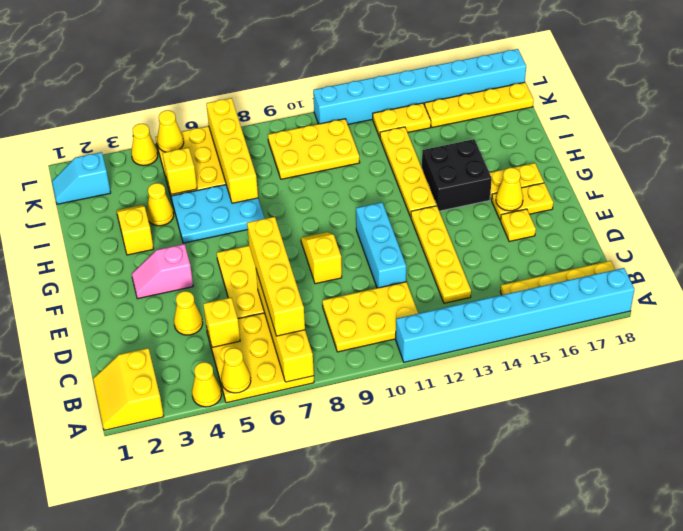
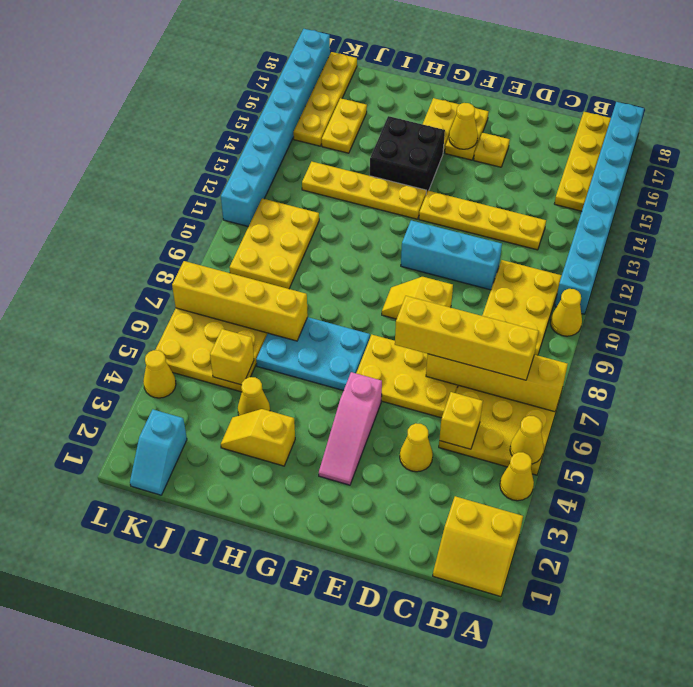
pink slope F3:F4 level 1 top 4 -> pink slope F3:F5 level 1 top 5
cyan plate H5:I7 level 1 -> cyan plate G6:I7 level 1
yellow plate K13:K14 level 1 -> yellow plate J15:J16 level 1
yellow cone L5 level 2 -> yellow cone A10 level 1

